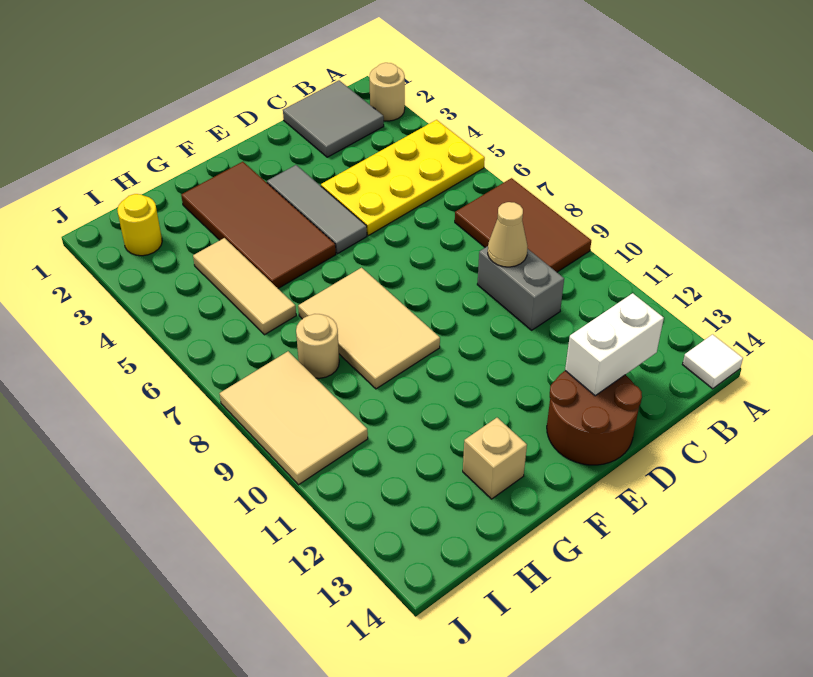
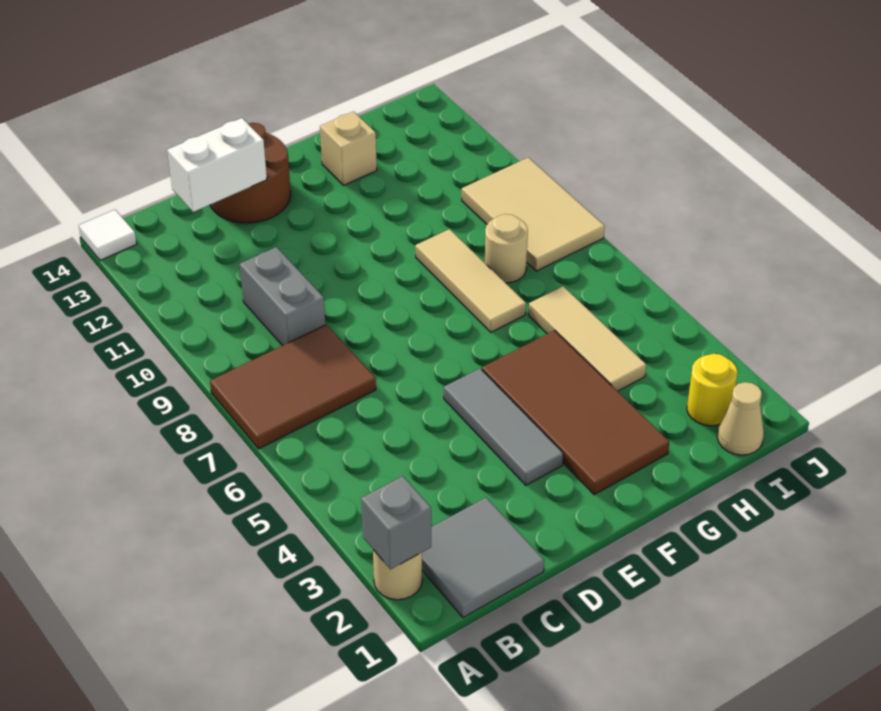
none -> grey brick A2 level 2
yellow plate A4:D5 level 1 -> none
brown tile A7:B9 level 1 -> brown tile A7:C8 level 1
tan cone C9 level 2 -> tan cone I1 level 1
tan tile F7:G9 level 1 -> tan tile G7:G9 level 1

